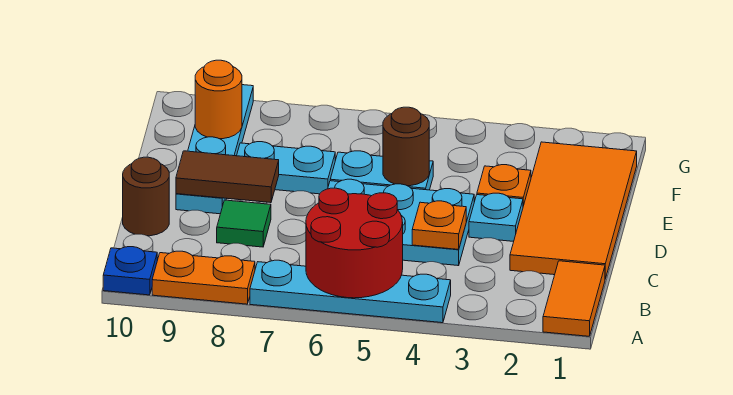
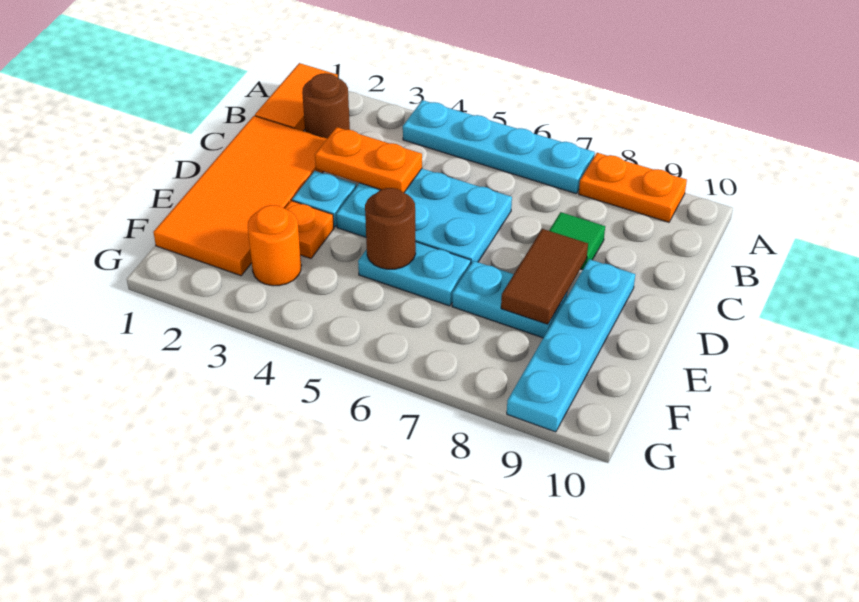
red round brick A5:B6 level 2 -> none
blue plate A10 level 1 -> none
orange plate C4 level 2 -> orange plate C3:C4 level 2
brown round brick C10 level 1 -> brown round brick B2 level 1
brown tile D8:D9 level 2 -> brown tile D8:E8 level 2
orange round brick F9 level 2 -> orange round brick F3 level 1

